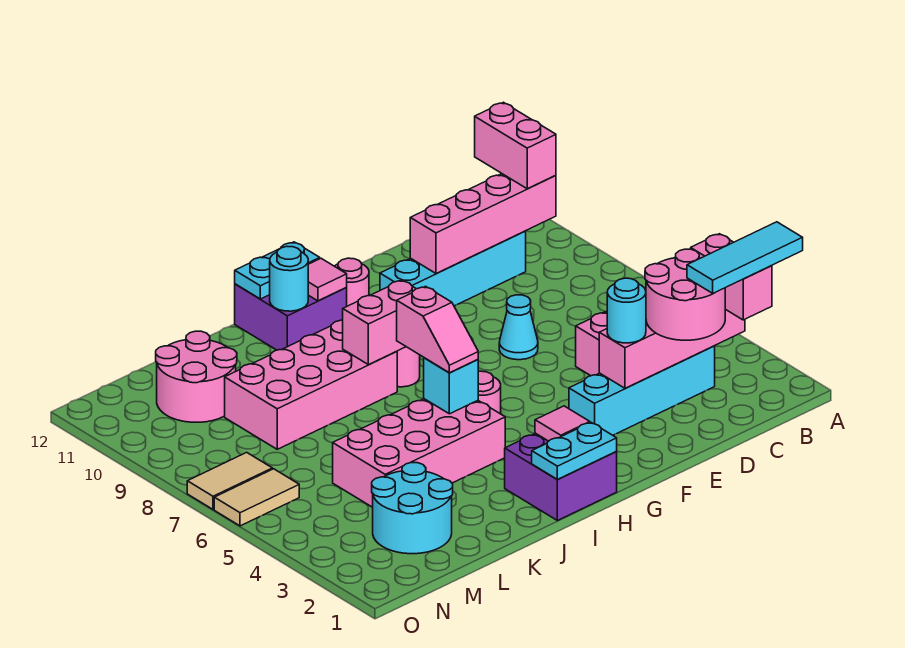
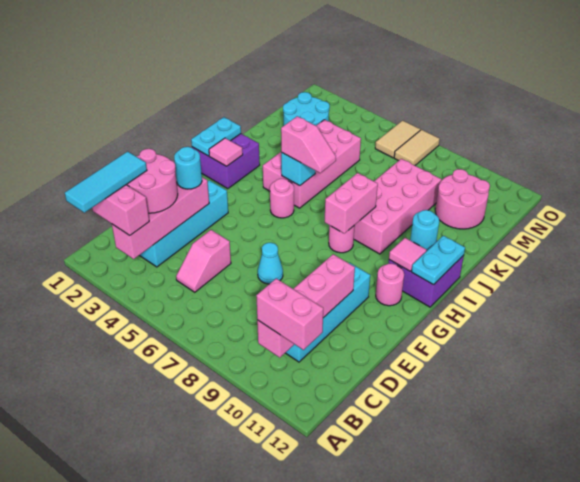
pink slope I5:I6 level 3 top 6 -> pink slope I5:I6 level 3 top 5

